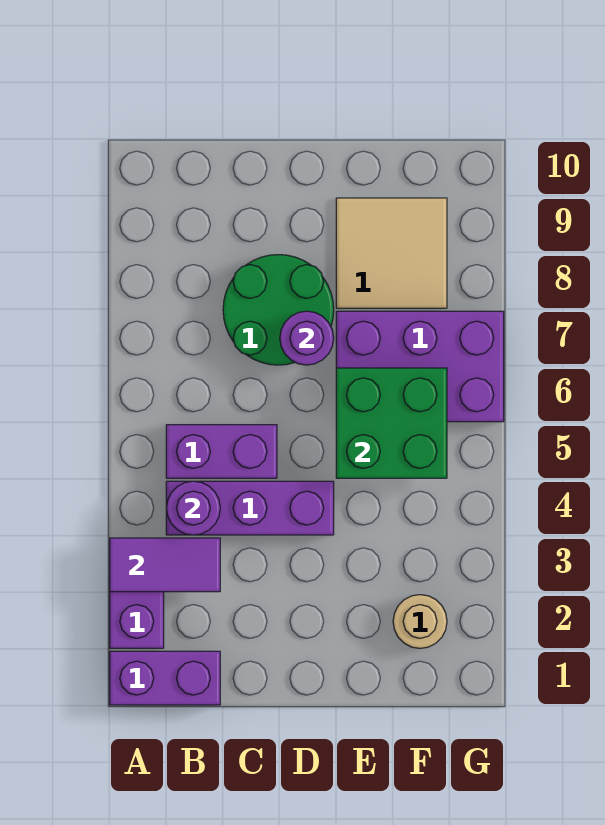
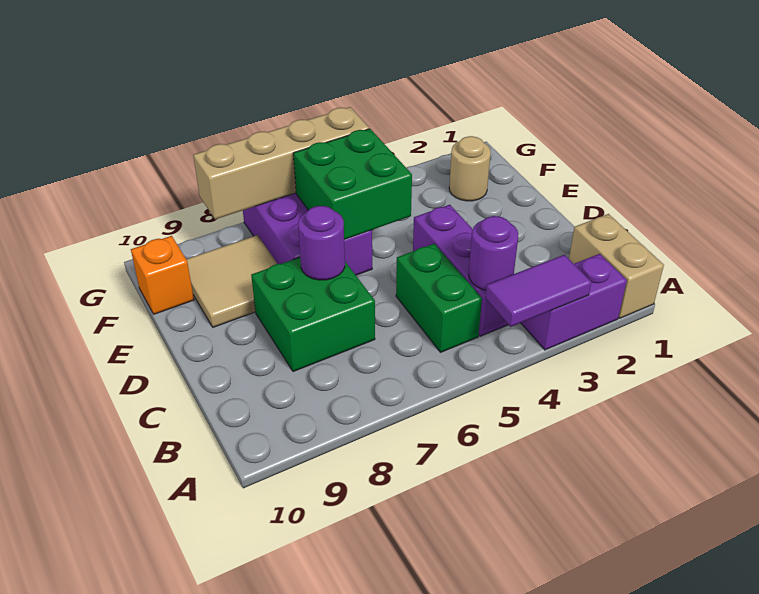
purple brick A1:B1 level 1 -> tan brick A1:B1 level 1
purple tile A3:B3 level 2 -> purple tile A3:A4 level 2
purple brick B5:C5 level 1 -> green brick B5:C5 level 1
green round brick C7:D8 level 1 -> green brick C7:D8 level 1
none -> orange brick F10 level 1
none -> tan brick G5:G8 level 2

